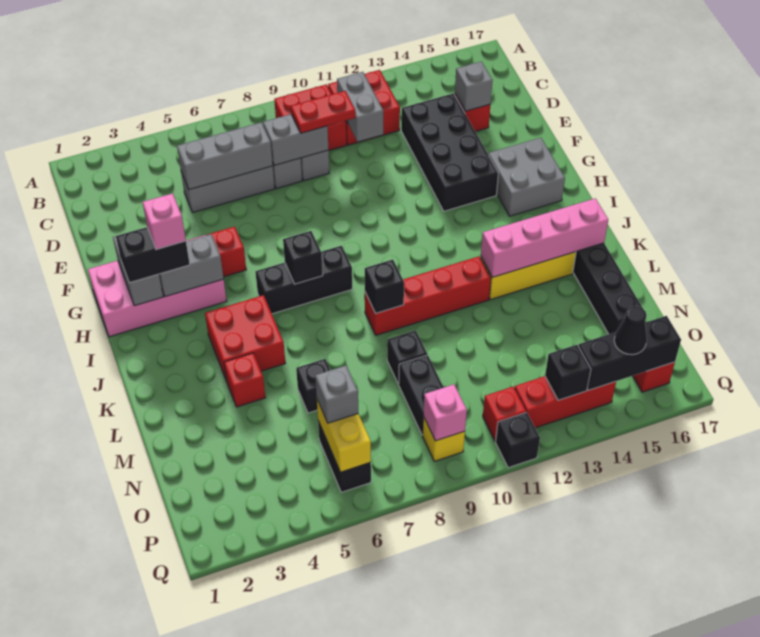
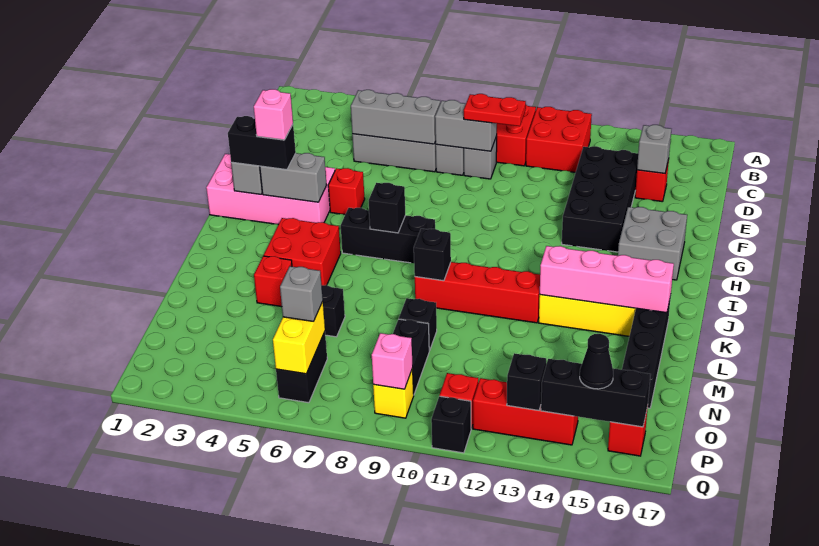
grey brick C11:D11 level 2 -> none

